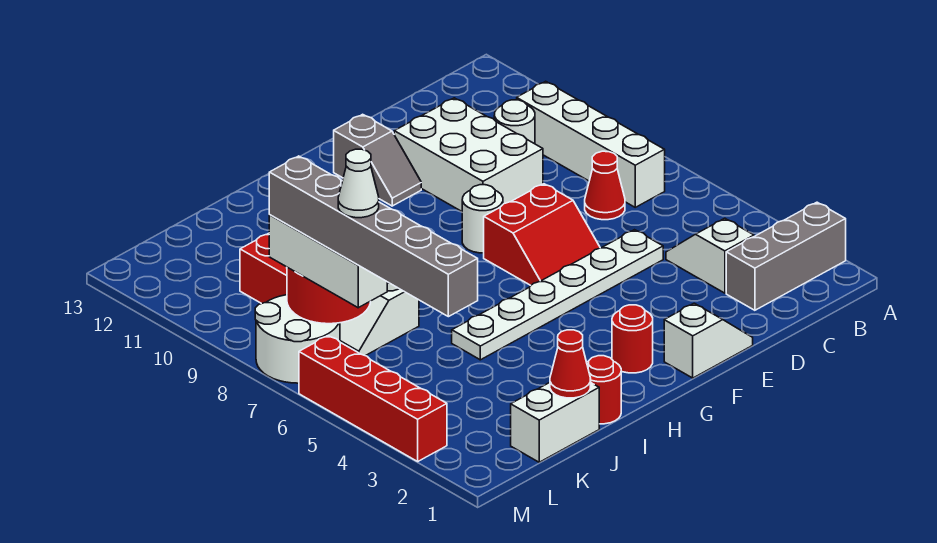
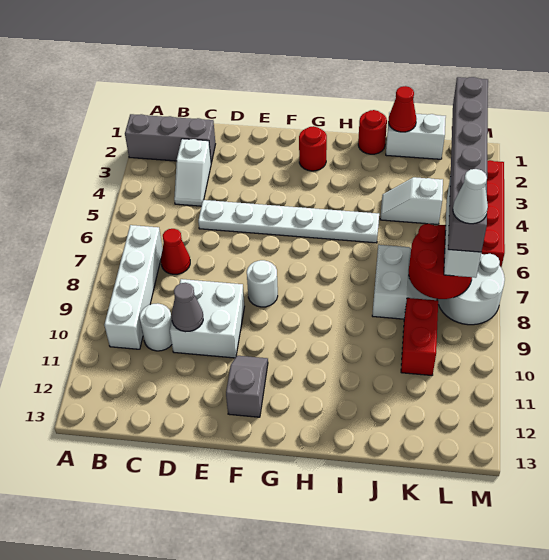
white brick D9:E11 level 1 -> white brick D9:E10 level 1
none -> grey cone D10 level 2
white slope E1:F1 level 1 top F -> white slope J4:K4 level 1 top K
red slope E6:F7 level 1 top 7 -> none
white cone L6 level 5 -> white cone L8 level 5

